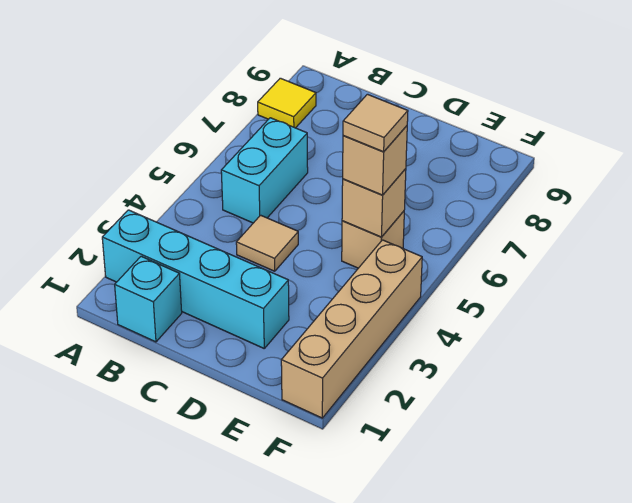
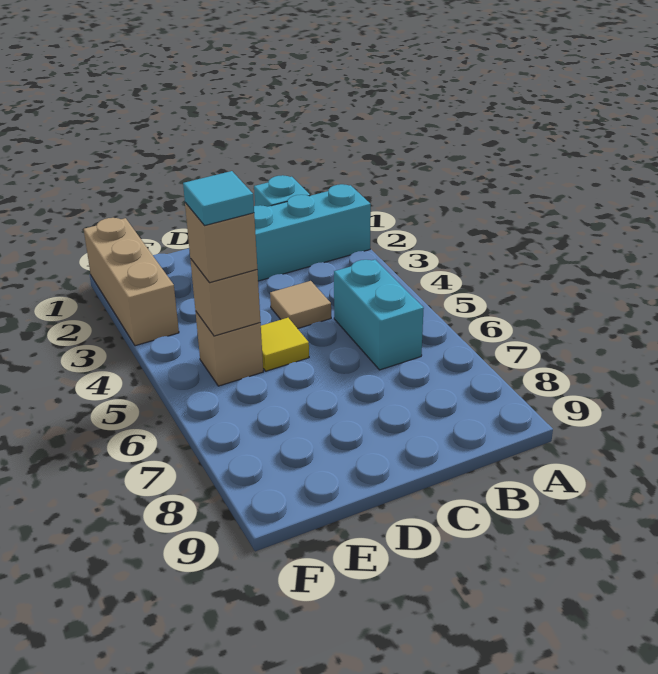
yellow tile A8 level 1 -> yellow tile D5 level 1
tan tile E5 level 4 -> cyan tile E5 level 4
tan brick F1:F4 level 1 -> tan brick F1:F3 level 1

